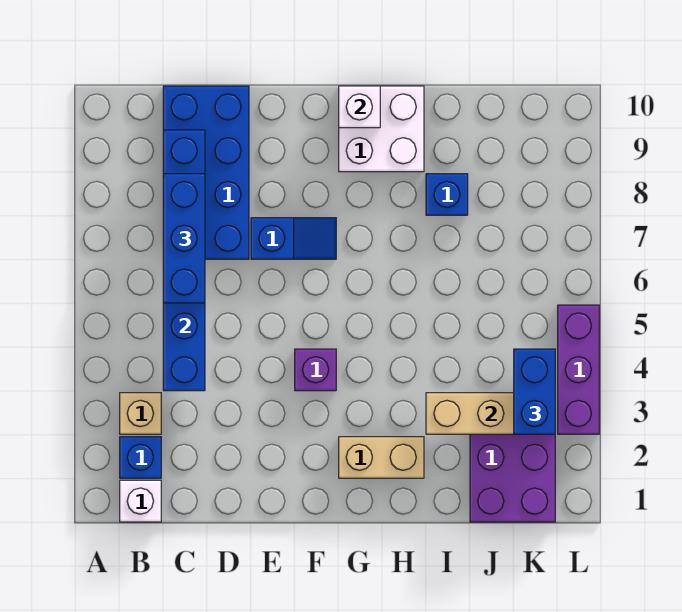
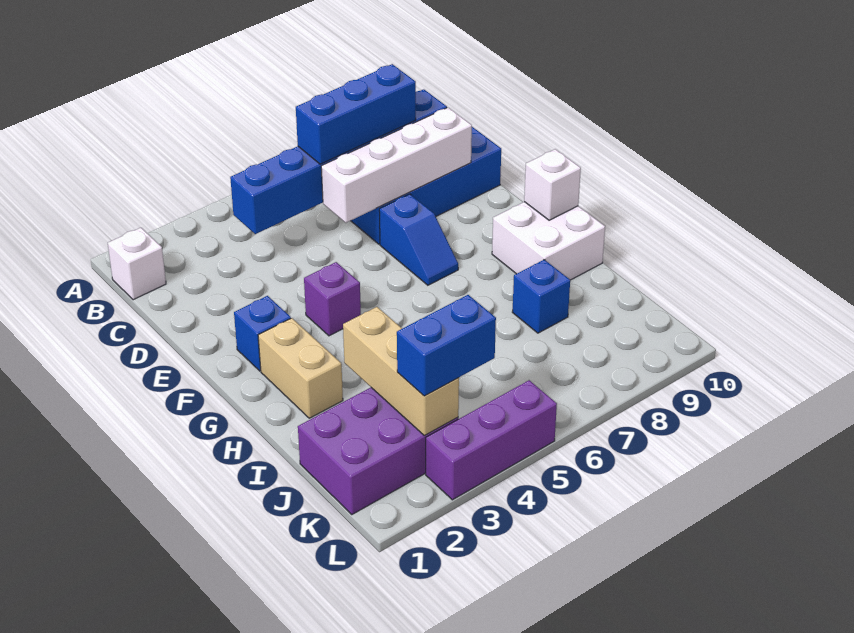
blue brick B2 level 1 -> blue brick F2 level 1
tan brick B3 level 1 -> none
none -> white brick D6:D9 level 2

